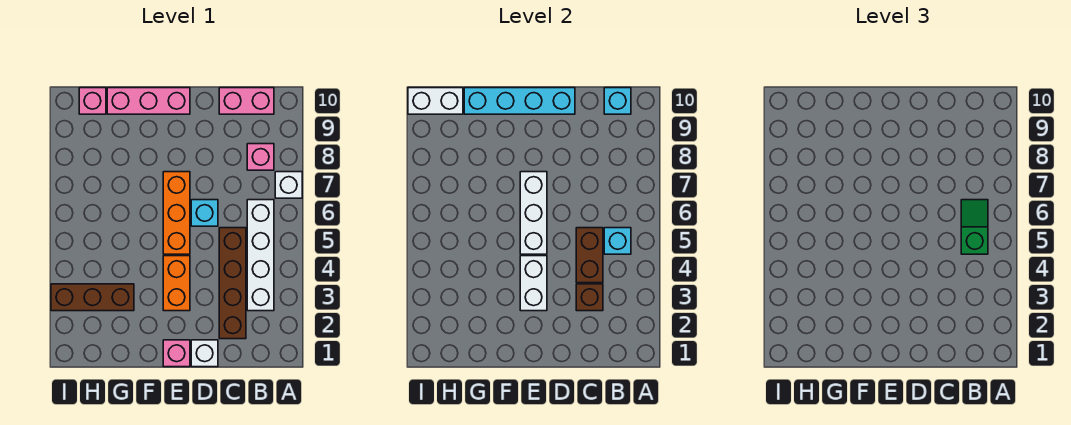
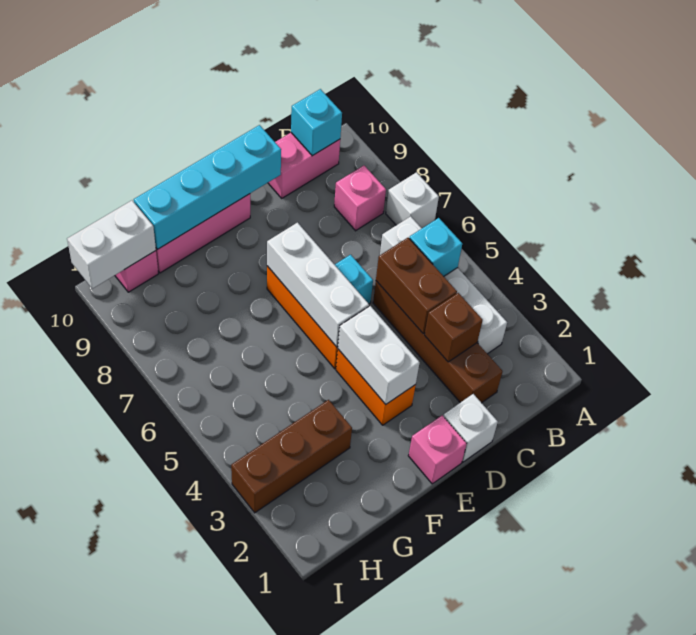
green slope B5:B6 level 3 top 5 -> none

